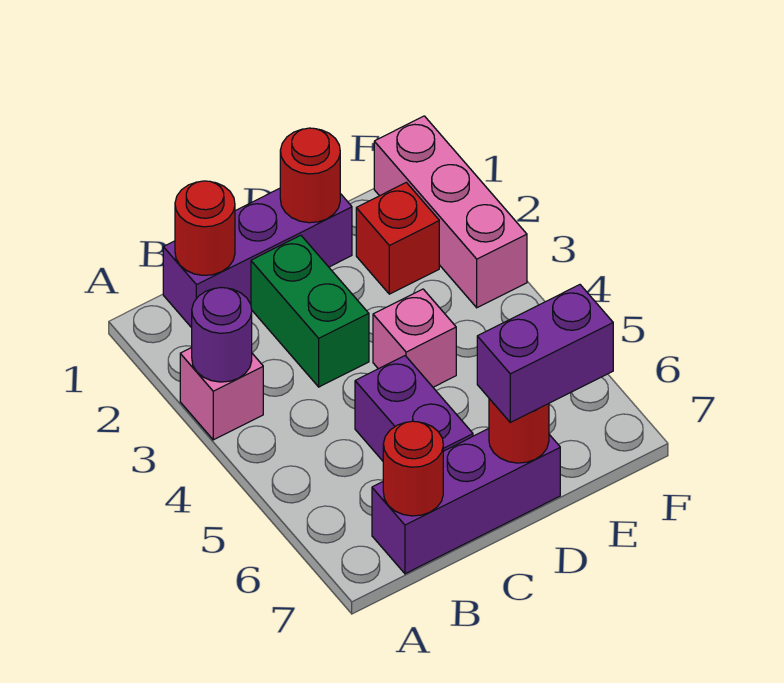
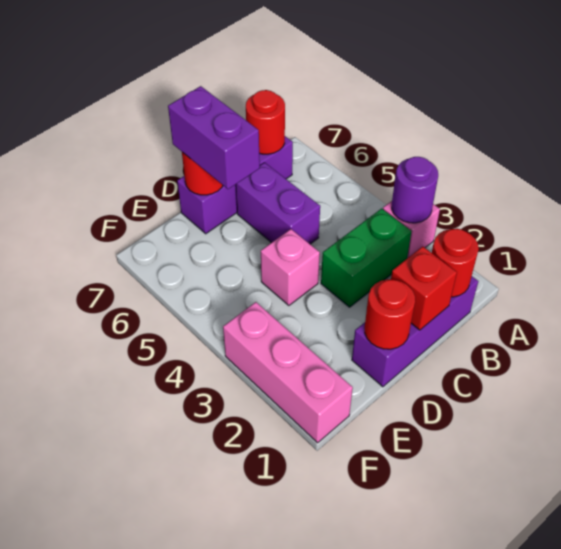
green brick C2:C3 level 1 -> green brick B3:C3 level 1
purple brick D7:E7 level 3 -> purple brick D6:D7 level 3
red brick E2 level 1 -> red brick C1 level 2

